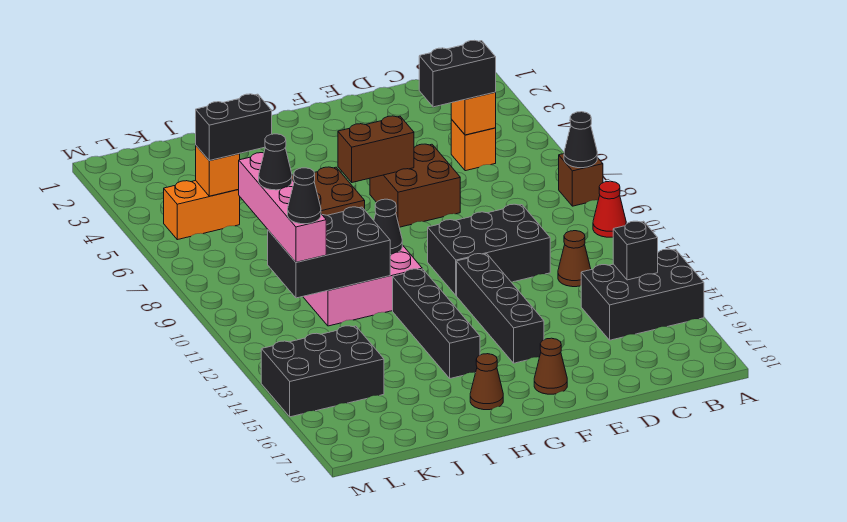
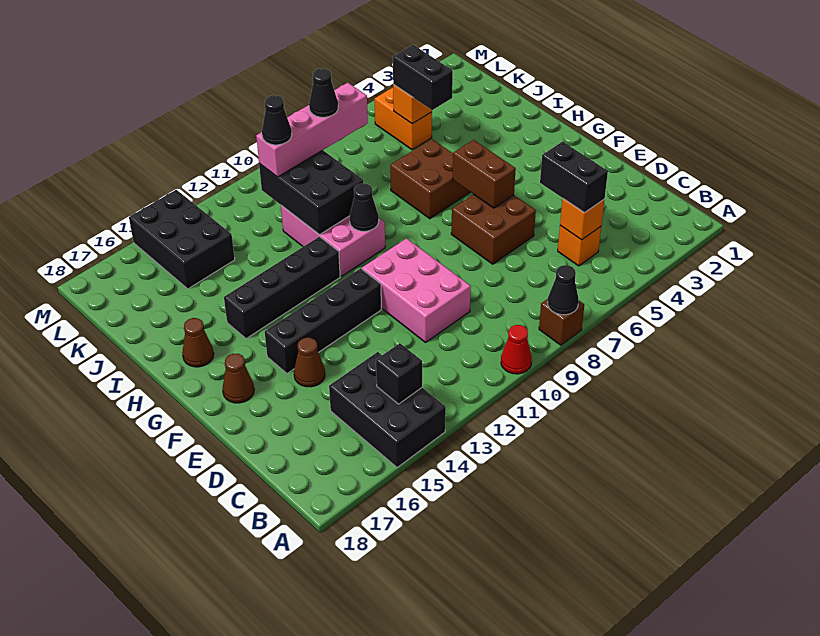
brown cone C12 level 1 -> brown cone E15 level 1
black brick D10:F11 level 1 -> pink brick D10:F11 level 1

